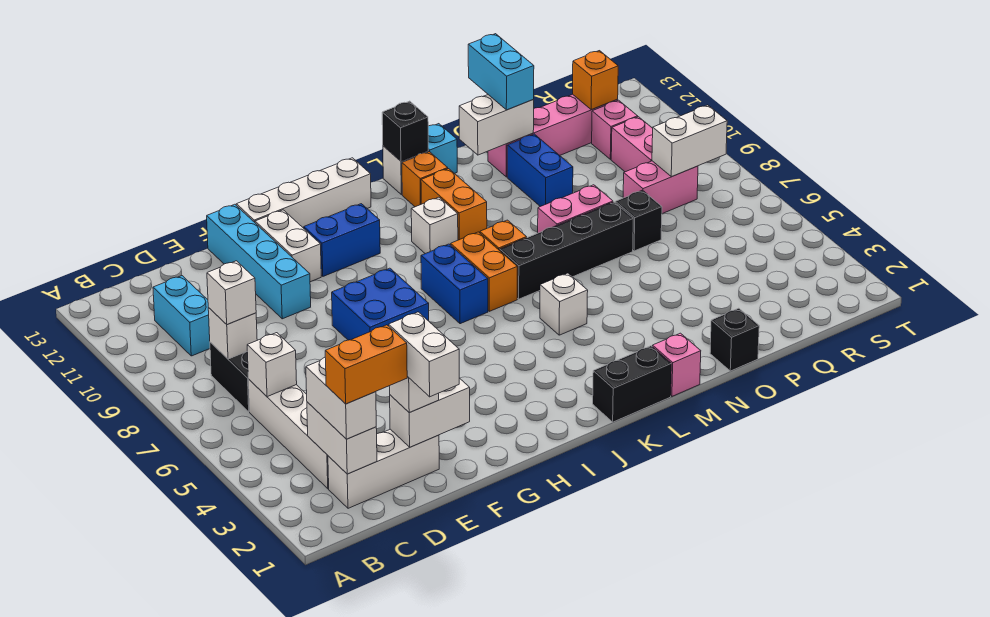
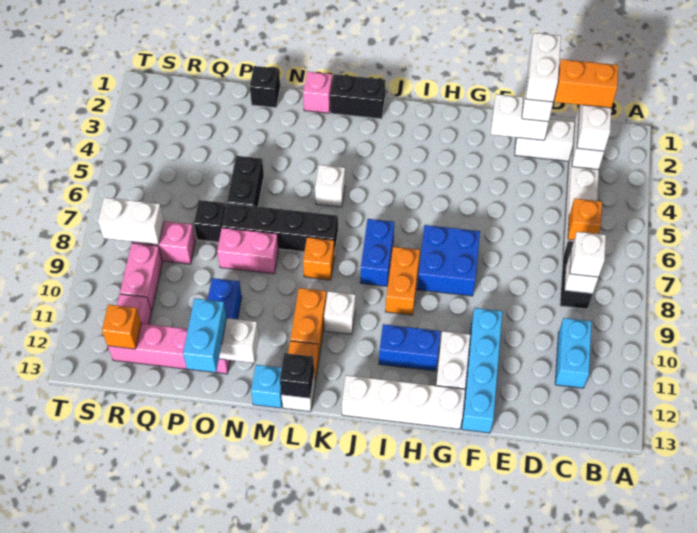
white brick C6 level 2 -> orange brick C6 level 2
orange brick K7:K8 level 1 -> orange brick I8:I9 level 1
none -> black brick O5:O6 level 1

